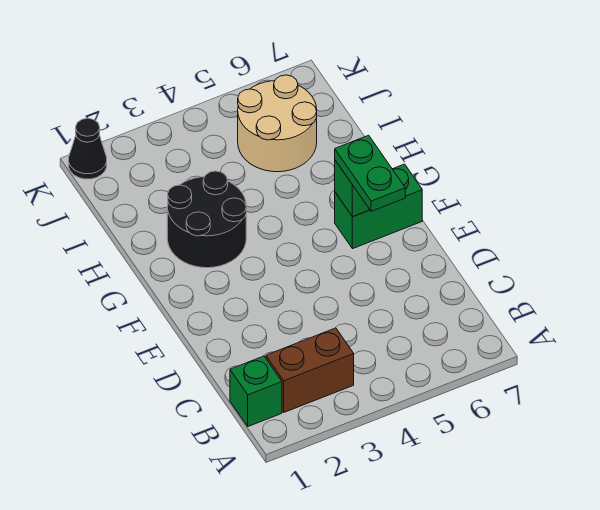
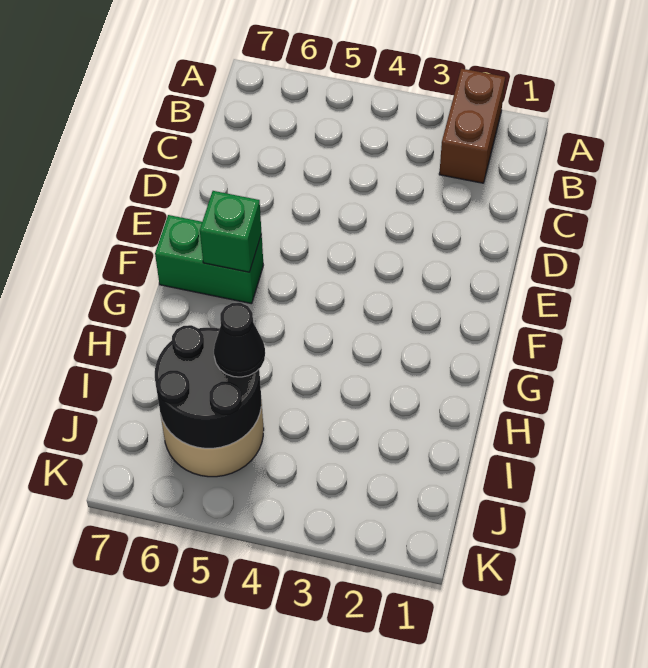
green brick B1 level 1 -> none
brown brick B2:B3 level 1 -> brown brick A2:B2 level 1
green plate E6:F6 level 3 -> none
black round brick G2:H3 level 1 -> black round brick I5:J6 level 2
black cone K1 level 1 -> black cone I5 level 3

